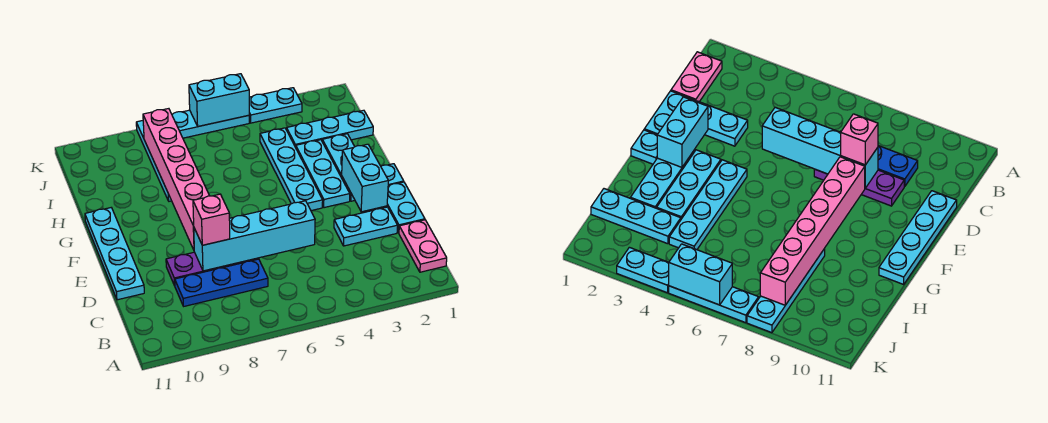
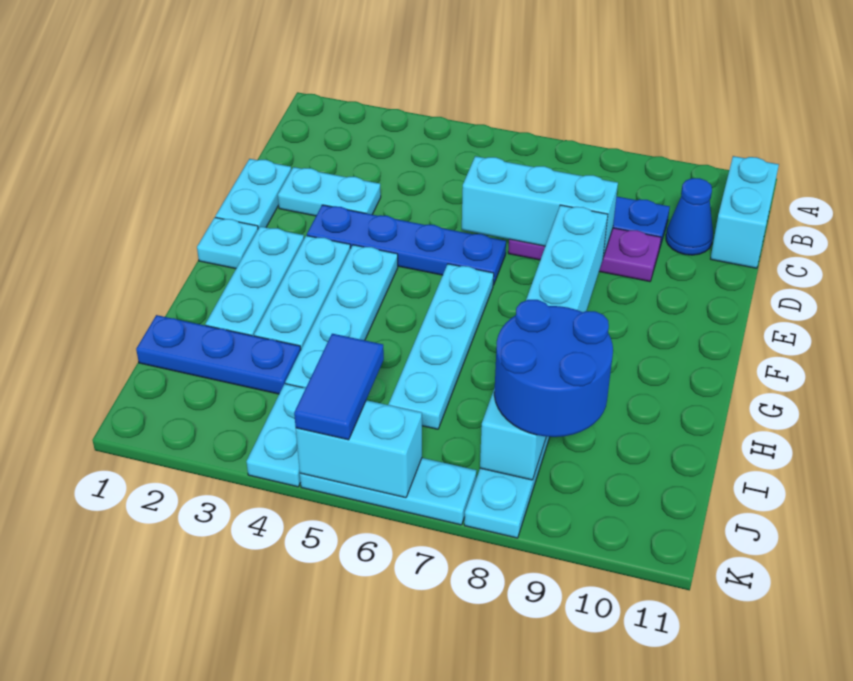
pink plate B1:C1 level 1 -> none
none -> blue cone C10 level 1
cyan brick D5:D8 level 2 -> cyan brick D6:D8 level 2
pink brick D8 level 3 -> none
cyan plate D11:G11 level 1 -> cyan plate F6:I6 level 1
cyan brick E2:F2 level 2 -> cyan brick B11:C11 level 1
none -> blue plate E3:E6 level 1
pink brick E8:J8 level 2 -> cyan brick E8:J8 level 2
cyan plate I1:I3 level 1 -> blue plate I1:I3 level 1
none -> blue round brick I8:J9 level 3
none -> blue tile J5:K5 level 3
cyan plate K3:K4 level 1 -> cyan plate J4:K4 level 1

